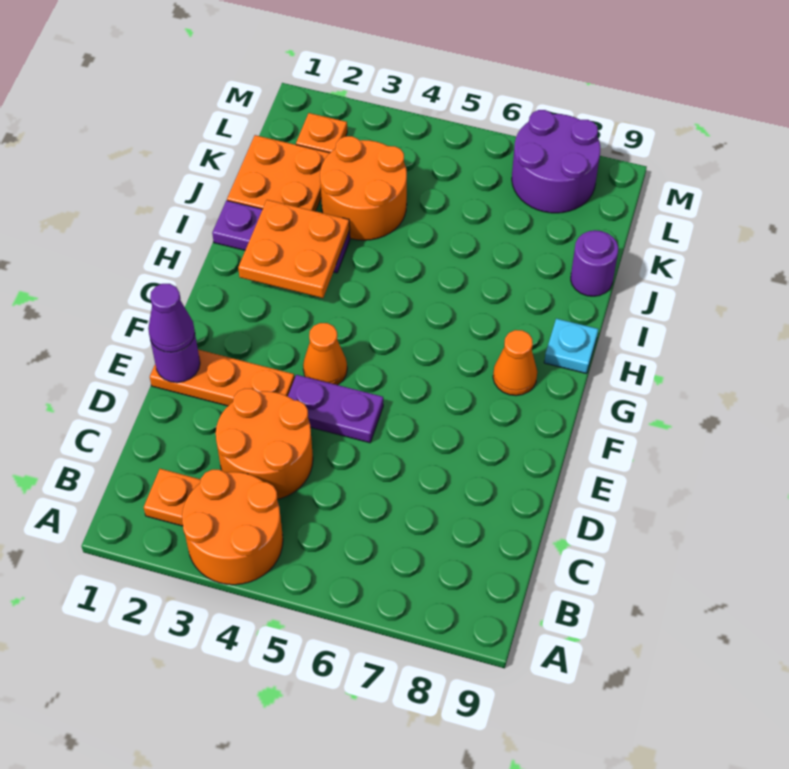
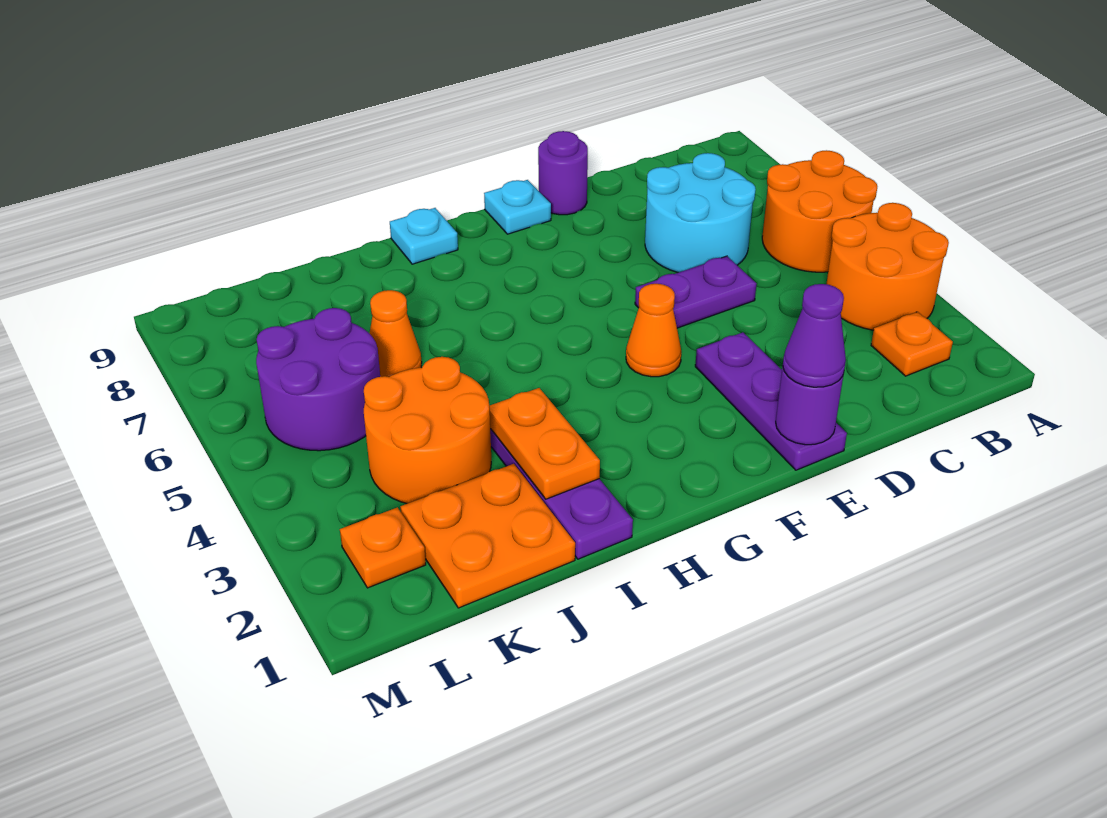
orange round brick C3:D4 level 1 -> orange round brick A5:B6 level 1
none -> cyan round brick C6:D7 level 1
orange plate E1:E3 level 1 -> purple plate E1:E3 level 1
purple plate E4:E5 level 1 -> purple plate D5:E5 level 1
none -> cyan plate F9 level 1
orange cone G8 level 1 -> orange cone J6 level 1
orange plate H2:I3 level 2 -> orange plate I2:I3 level 2
purple round brick J9 level 1 -> purple round brick E9 level 1
purple round brick L7:M8 level 1 -> purple round brick K5:L6 level 1

